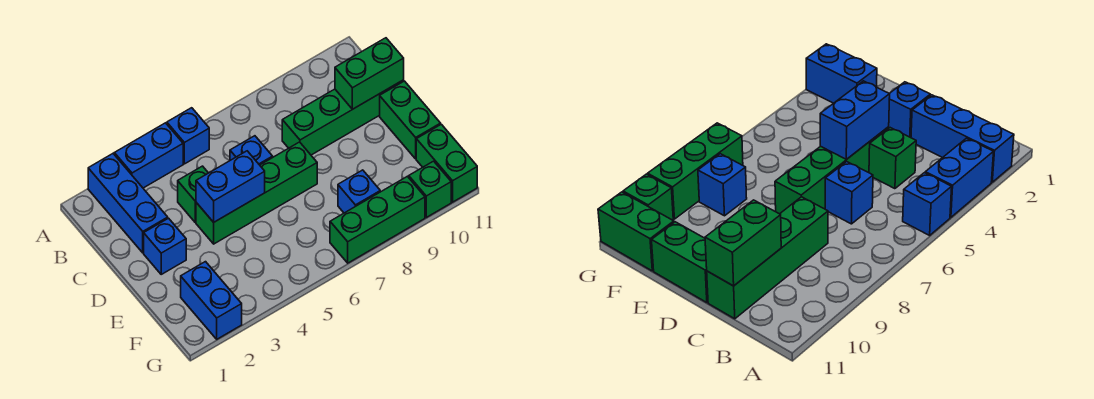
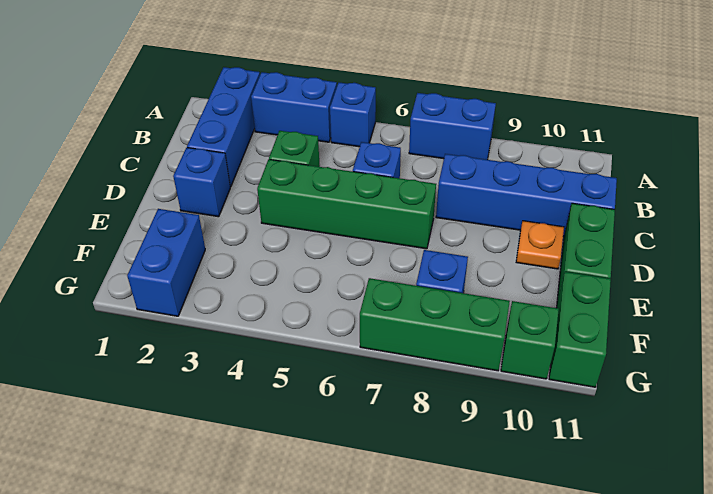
green brick C8:C11 level 1 -> blue brick C8:C11 level 1
green brick C10:C11 level 2 -> none
blue brick D4:D5 level 2 -> blue brick A7:A8 level 1
none -> orange plate D10 level 1

